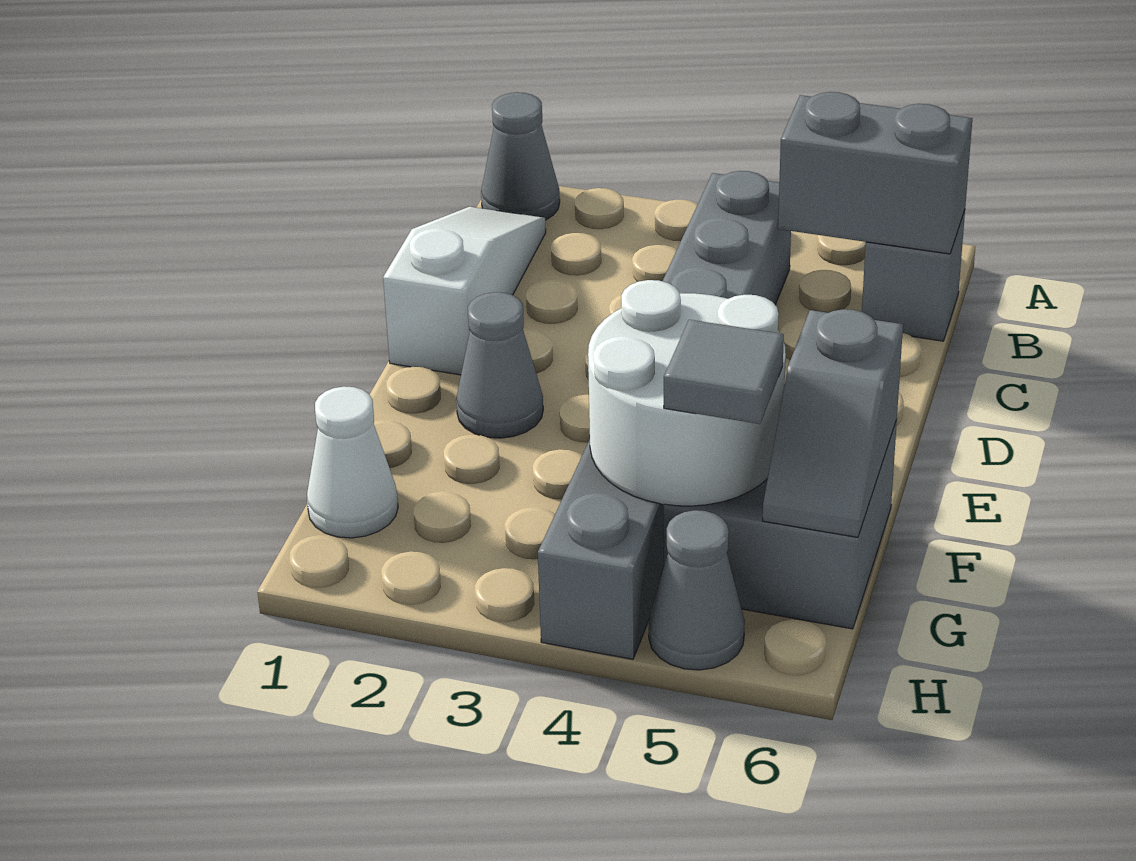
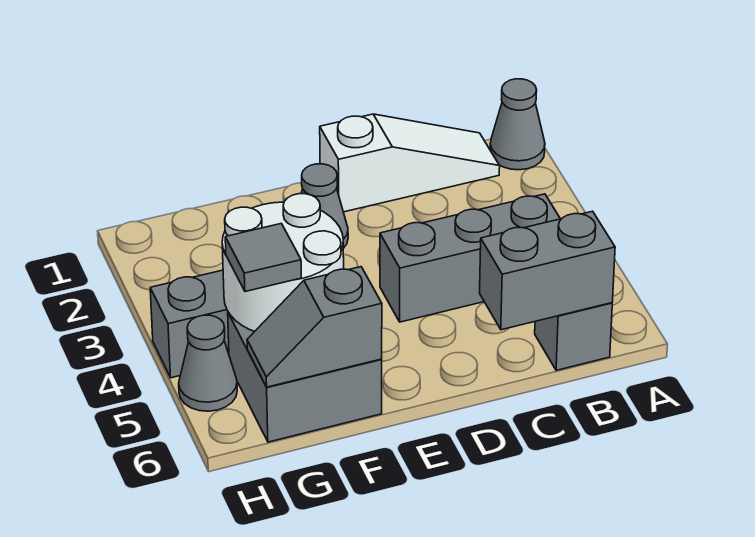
grey brick B5:B6 level 2 -> grey brick B6:C6 level 2
white cone G1 level 1 -> none

